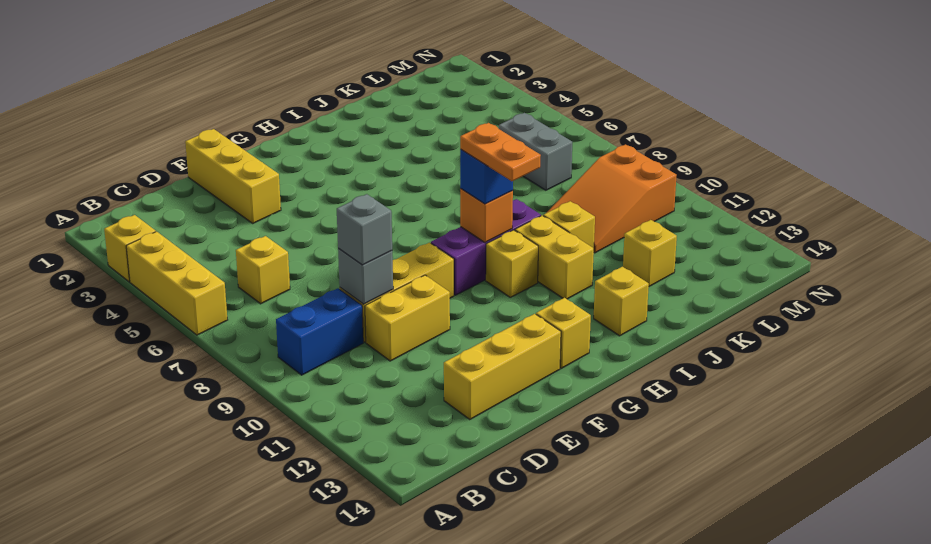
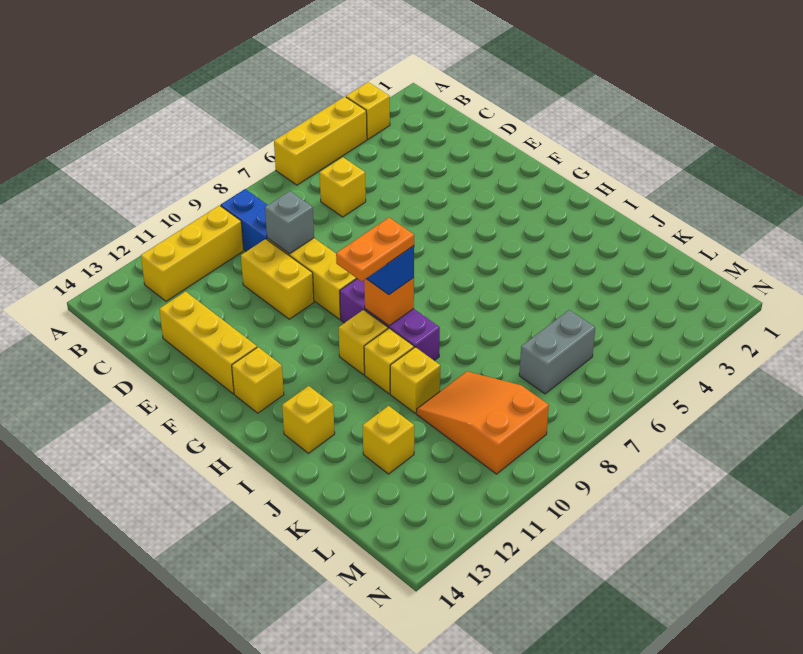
grey brick D9 level 3 -> none
yellow brick E1:E3 level 1 -> yellow brick B10:B12 level 1
yellow brick I10:I11 level 1 -> yellow brick I10 level 1

